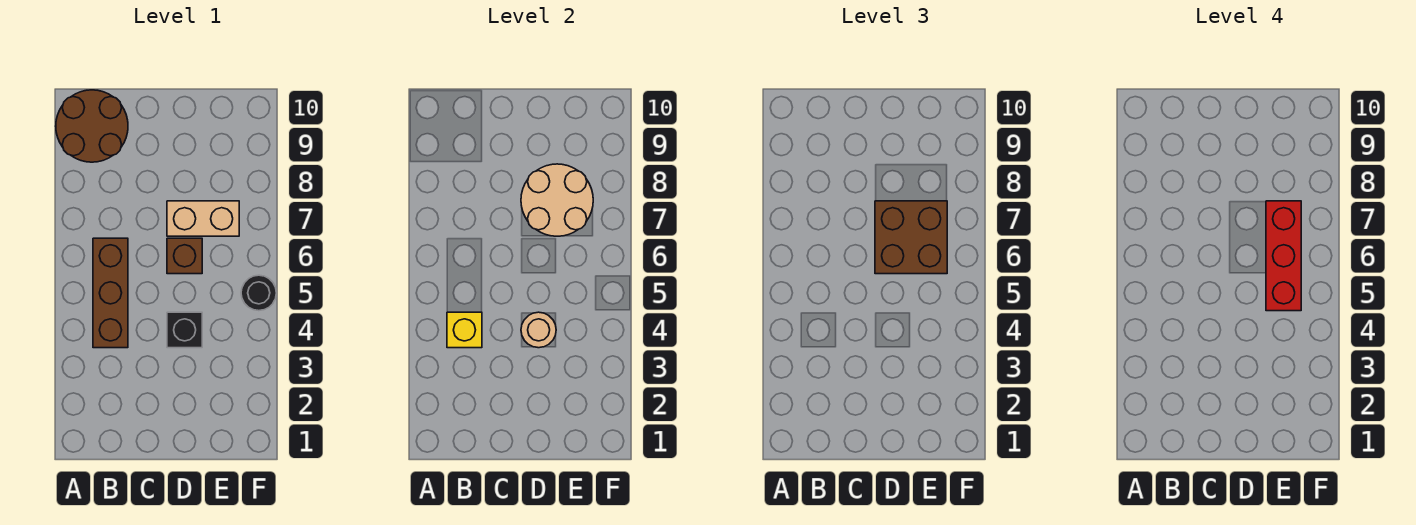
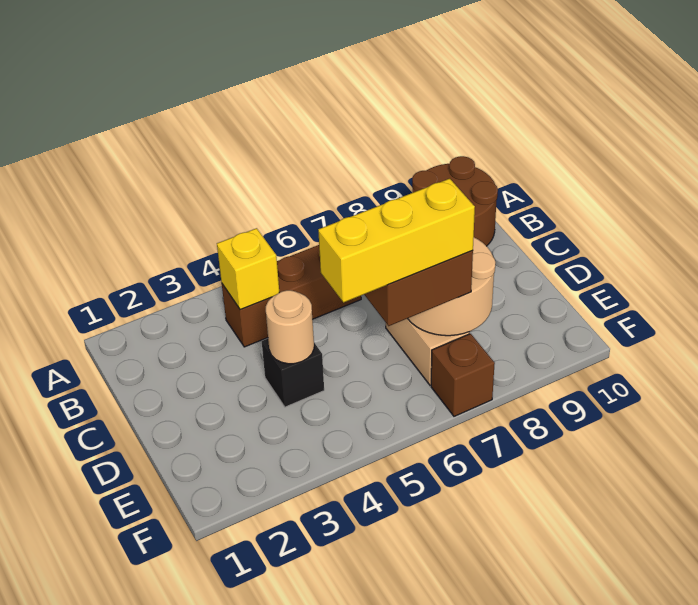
brown brick D6 level 1 -> brown brick F7 level 1
red brick E5:E7 level 4 -> yellow brick E5:E7 level 4
black round brick F5 level 1 -> none

